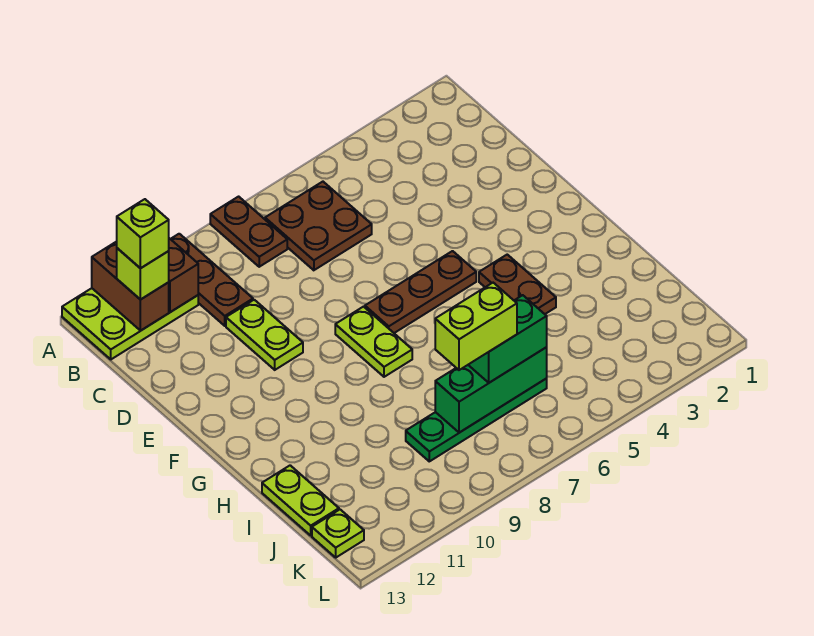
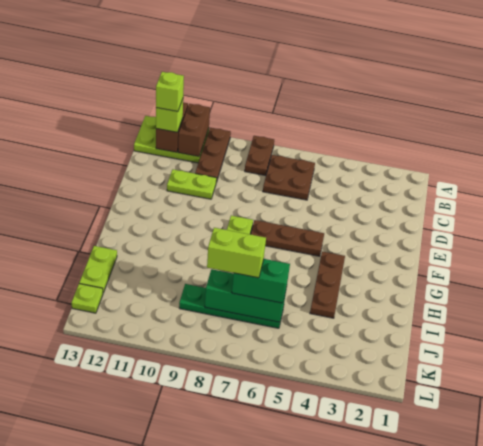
lime plate D10:E10 level 1 -> lime plate D10:D11 level 1
brown plate G4:H4 level 1 -> brown plate G4:I4 level 1

